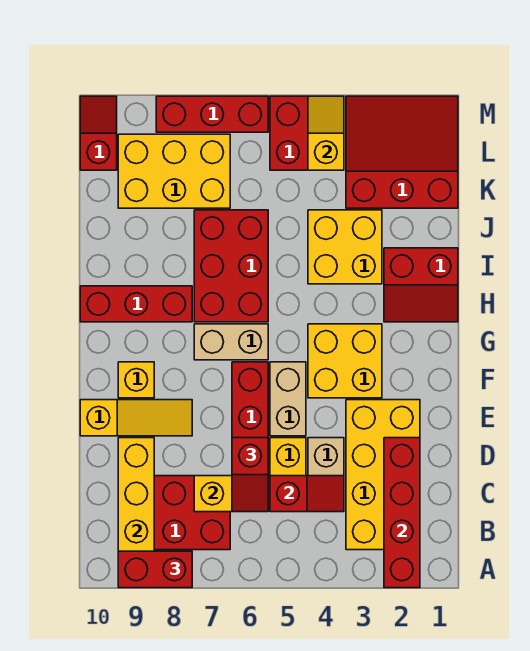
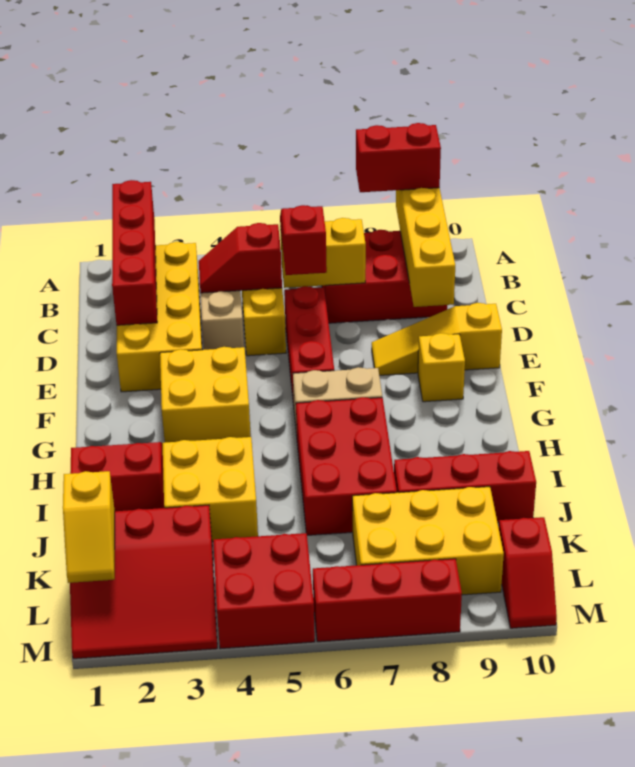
tan brick E5:F5 level 1 -> none
red brick H8:H10 level 1 -> red brick J8:J10 level 1
yellow slope L4:M4 level 2 top L -> yellow slope K1:L1 level 2 top K

